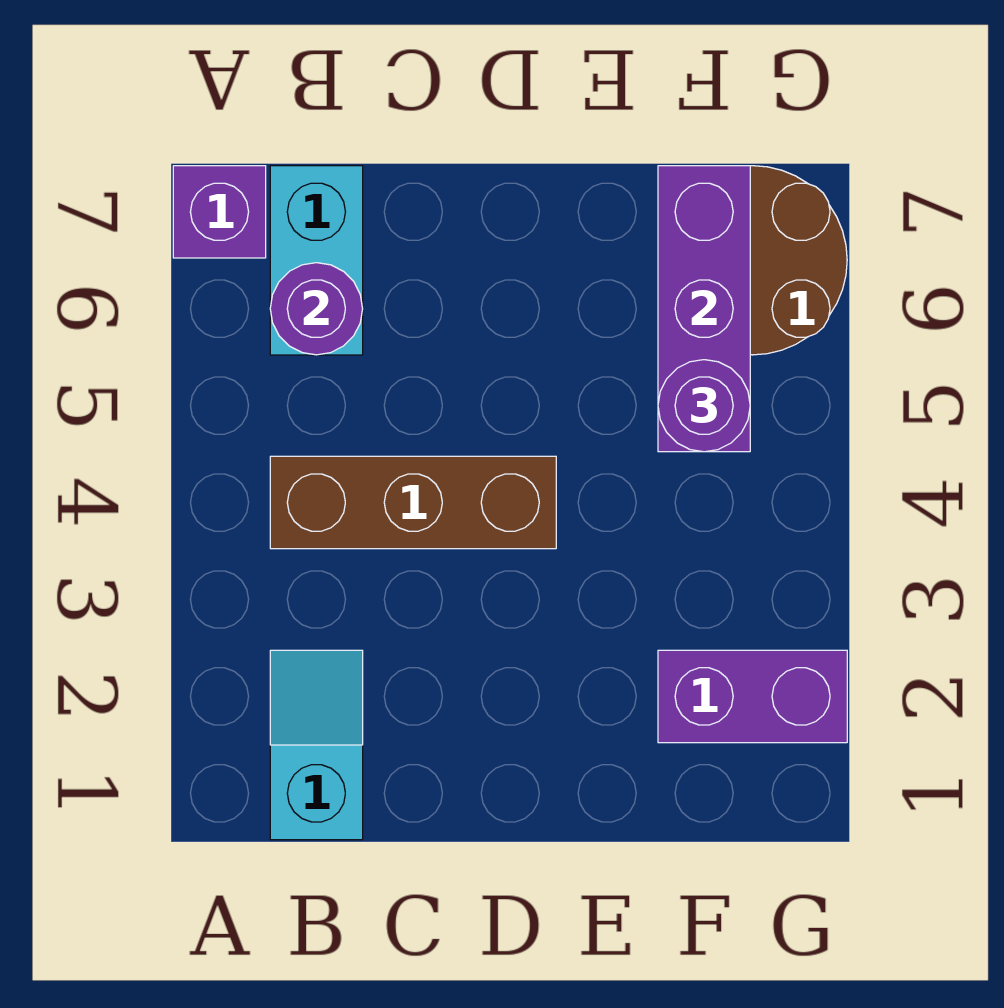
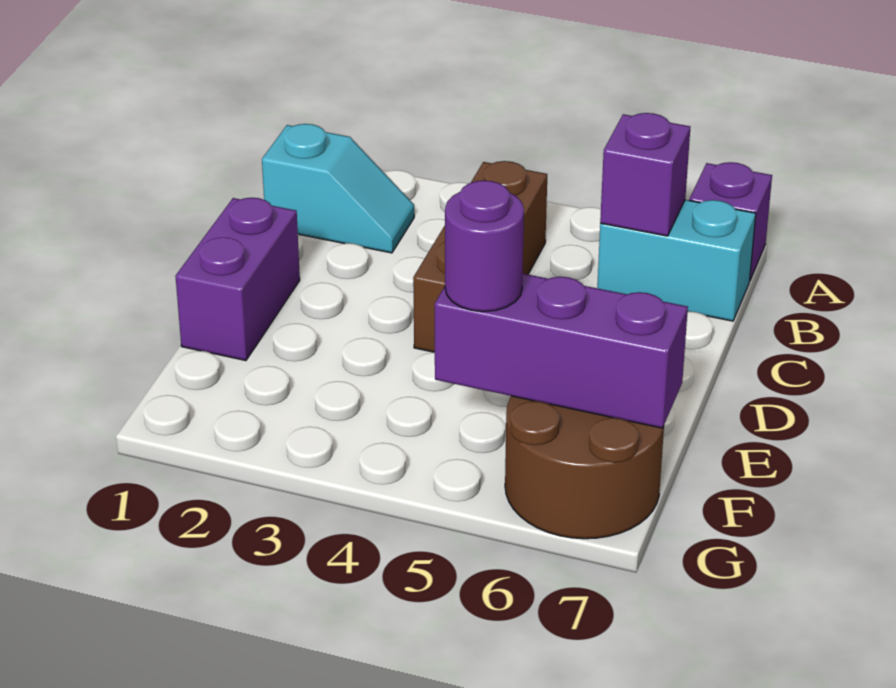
purple round brick B6 level 2 -> purple brick B6 level 2
purple brick F2:G2 level 1 -> purple brick D1:E1 level 1

